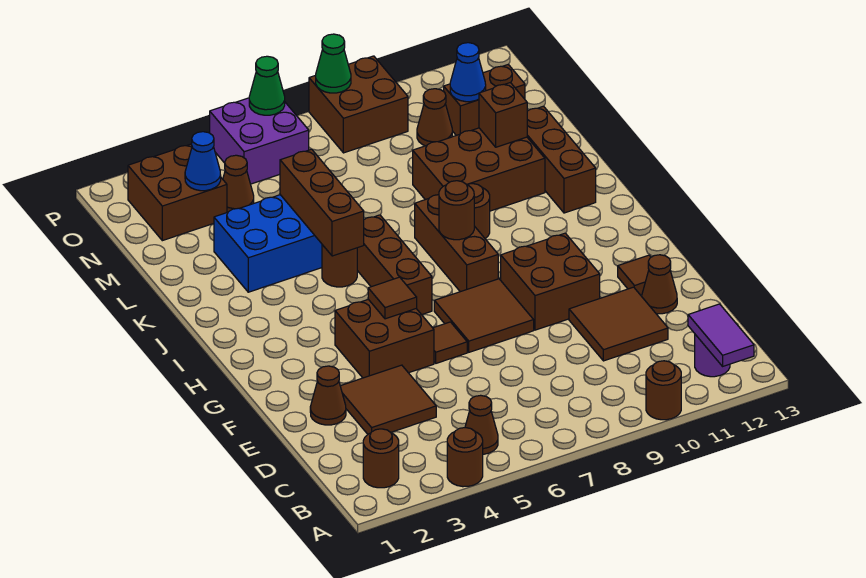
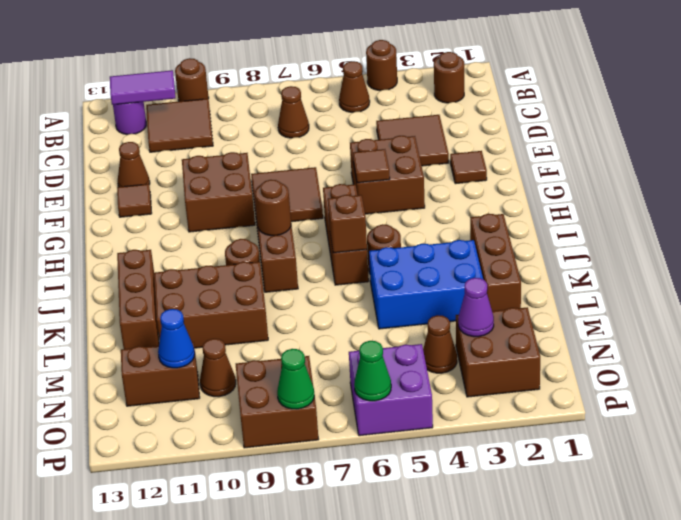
purple tile A12:B12 level 2 -> purple tile B11:B12 level 2
brown tile D10:E11 level 1 -> brown tile B10:C11 level 1
brown cone E2 level 1 -> brown cone C7 level 1
brown tile F6 level 1 -> brown tile F2 level 1
brown brick J5:L5 level 2 -> brown brick J2:L2 level 1
brown brick L11 level 2 -> brown brick J6 level 2
blue cone N3 level 2 -> purple cone N3 level 2

